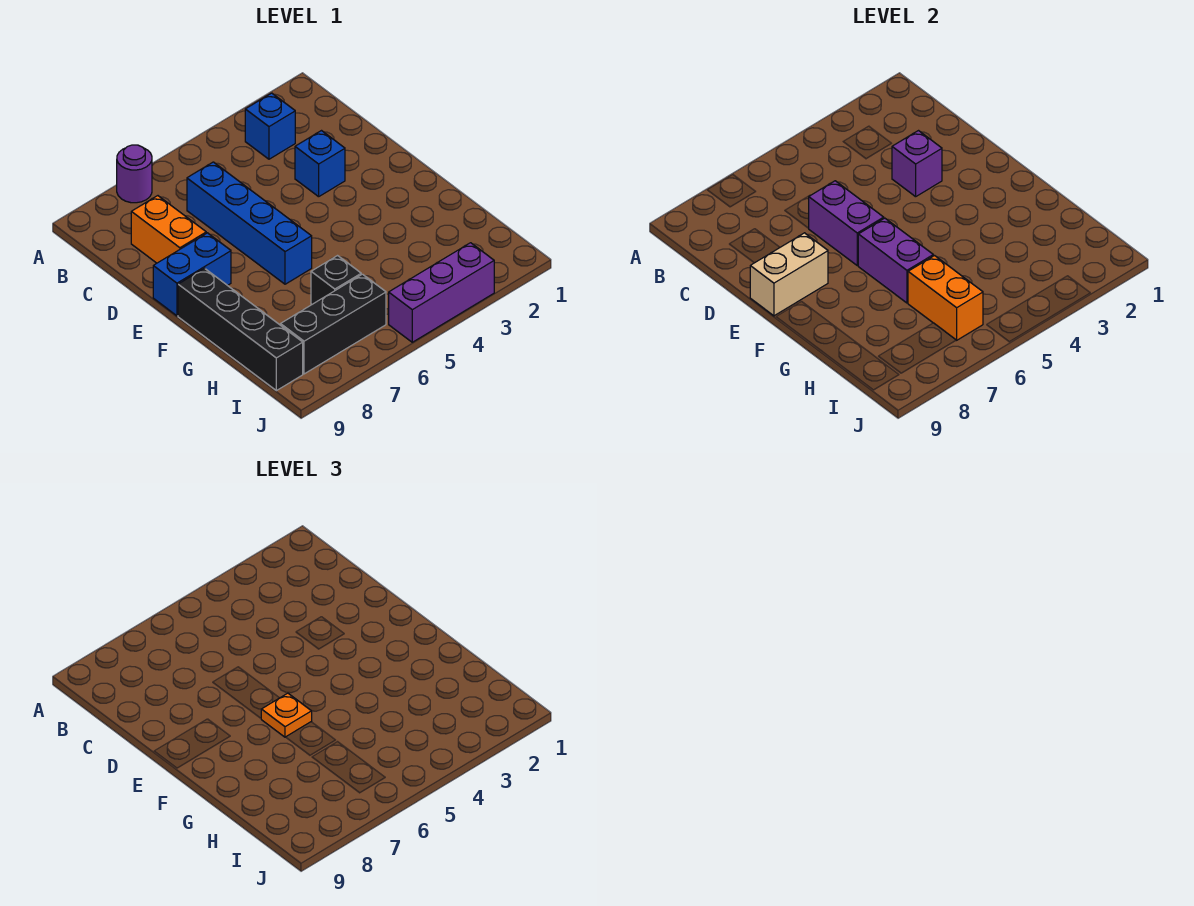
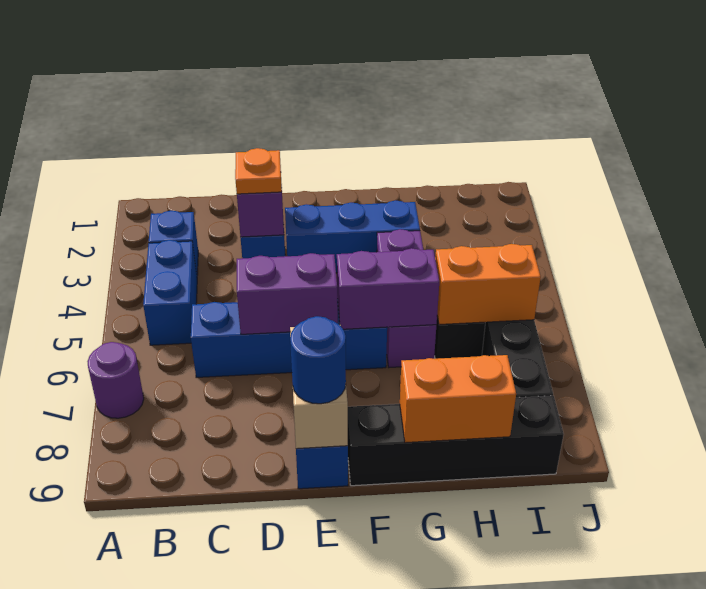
none -> blue brick B4:B5 level 1
orange brick C8:D8 level 1 -> orange brick G9:H9 level 2
none -> blue brick E3:G3 level 1
none -> blue round brick E9 level 3
orange plate F6 level 3 -> orange plate D3 level 3
purple brick J3:J5 level 1 -> purple brick G4:G6 level 1

